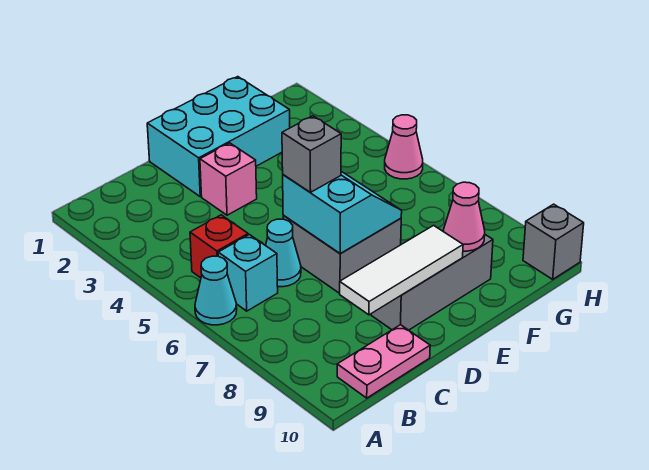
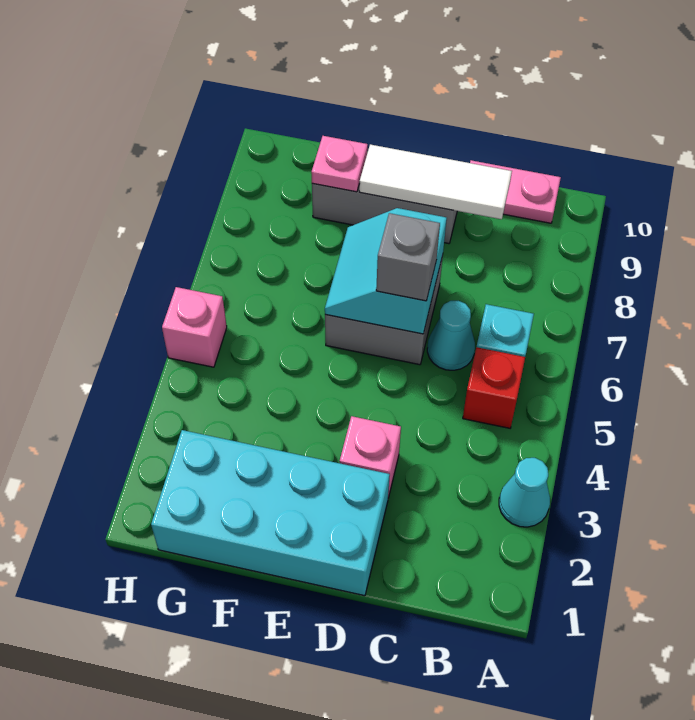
cyan cone A6 level 1 -> cyan cone A3 level 1
cyan brick D1:F2 level 1 -> cyan brick D1:G2 level 1
pink cone F9 level 2 -> pink plate F9 level 2
pink cone H5 level 1 -> pink brick H5 level 1
grey brick H10 level 1 -> none

